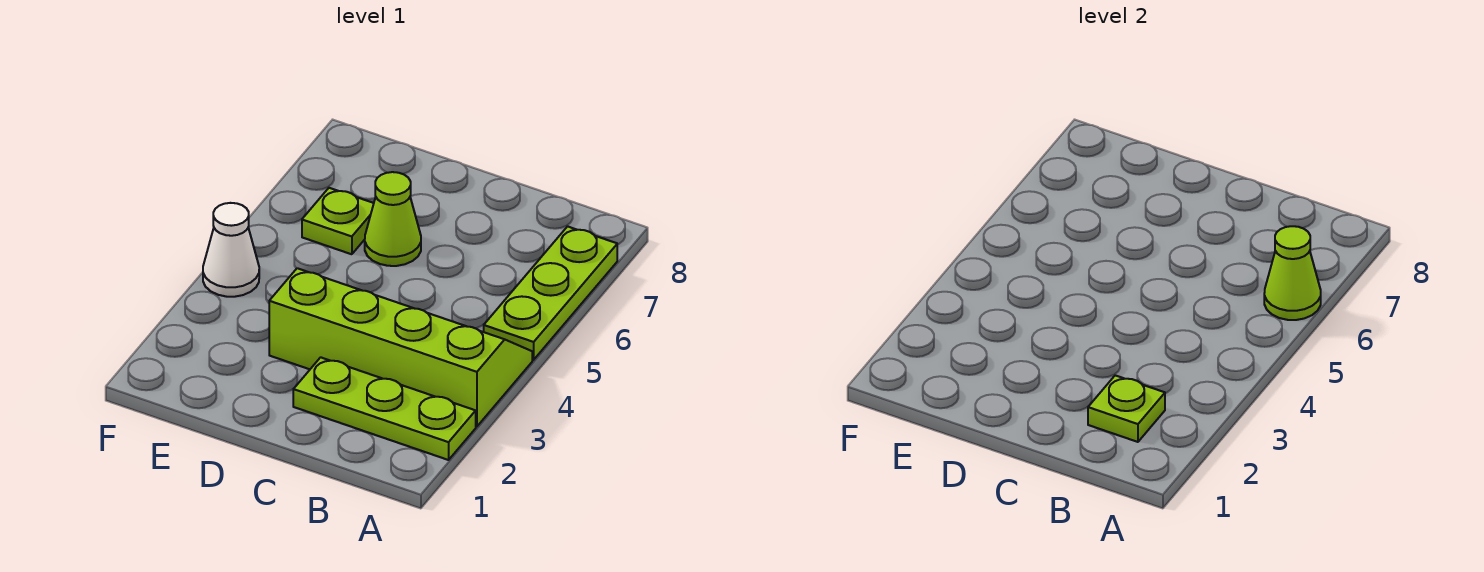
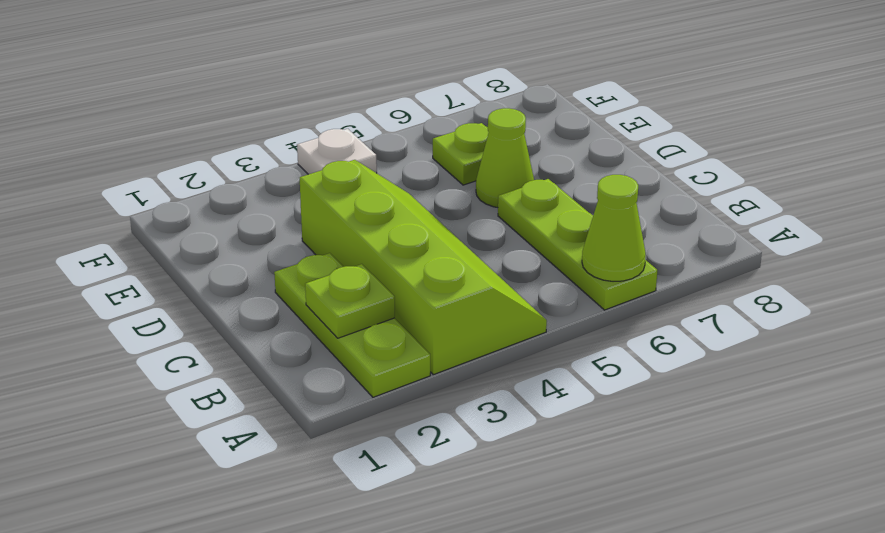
lime plate A5:A7 level 1 -> lime plate A6:C6 level 1
white cone F4 level 1 -> white plate F4 level 1

